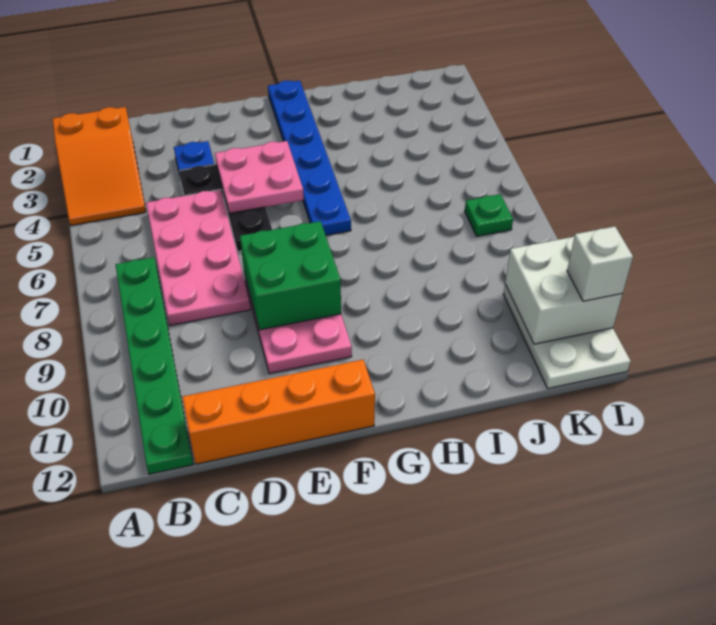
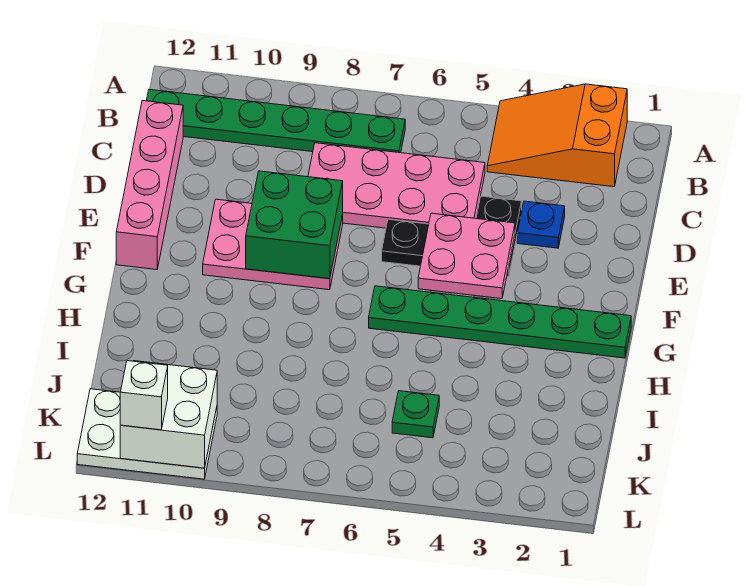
orange brick C12:F12 level 1 -> pink brick C12:F12 level 1
blue plate G1:G6 level 1 -> green plate G1:G6 level 1
green plate K7 level 1 -> green plate J5 level 1

